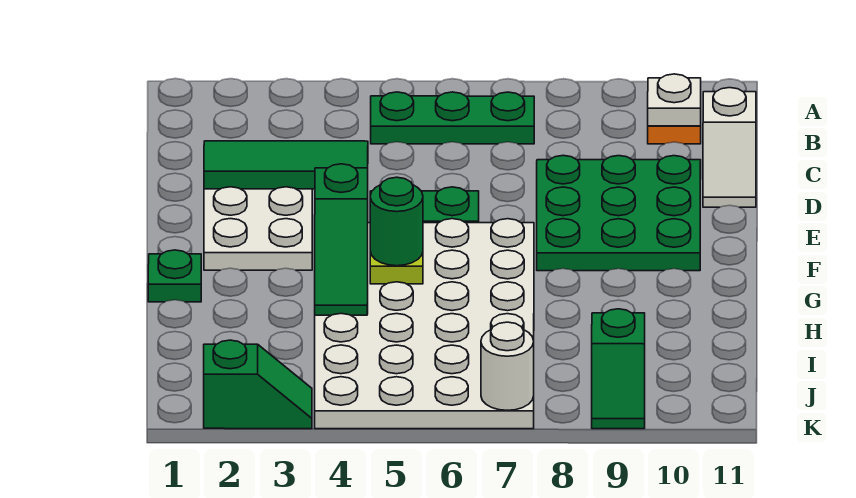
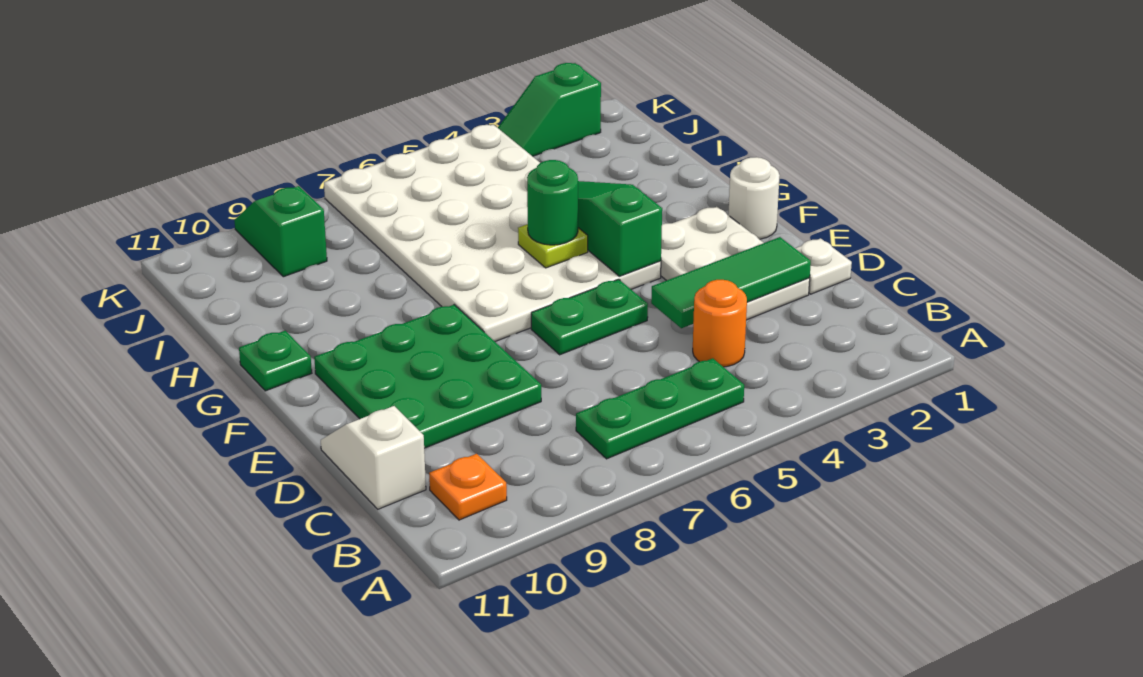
white plate B10 level 2 -> white plate D1 level 1
none -> orange round brick C4 level 1
green plate G1 level 1 -> green plate G11 level 1
white round brick K7 level 2 -> white round brick F1 level 1

